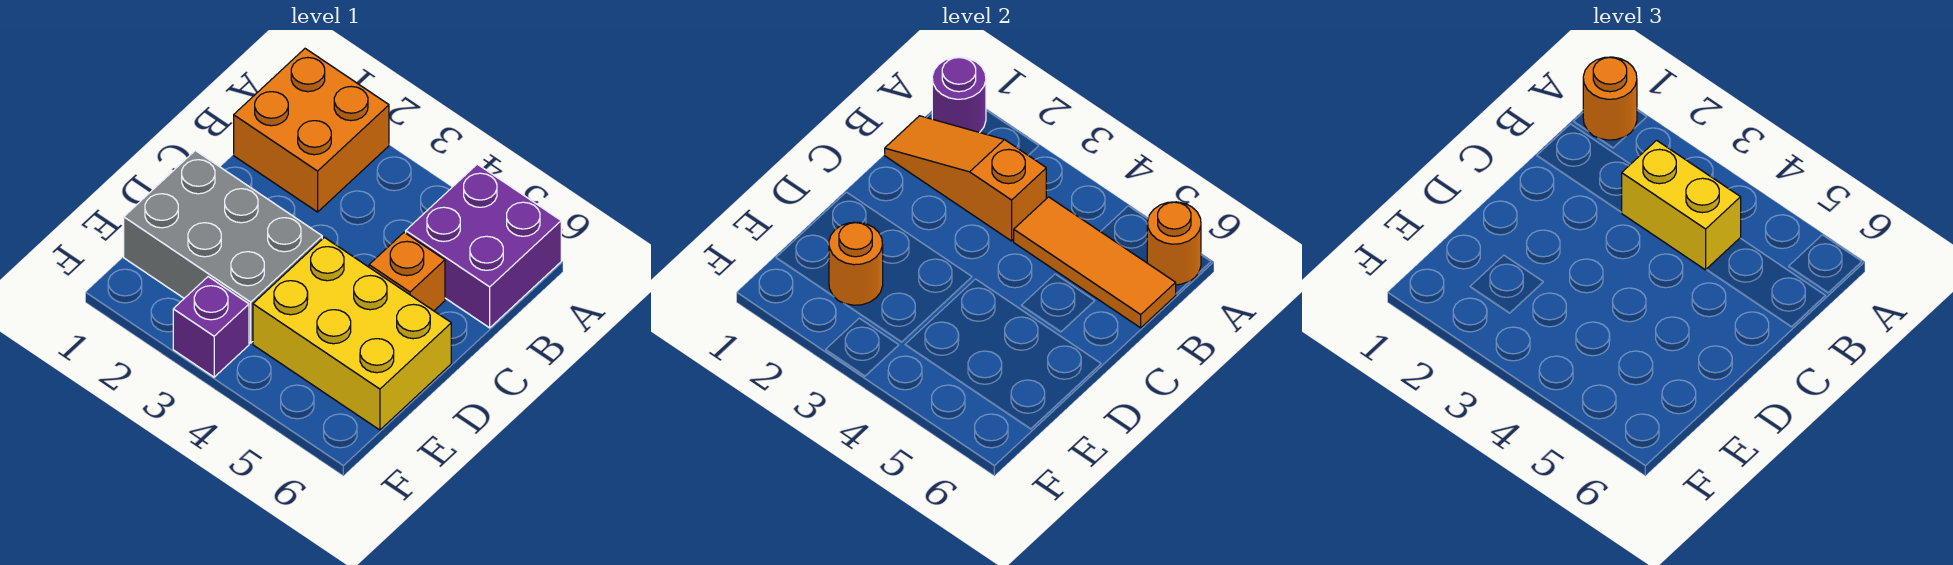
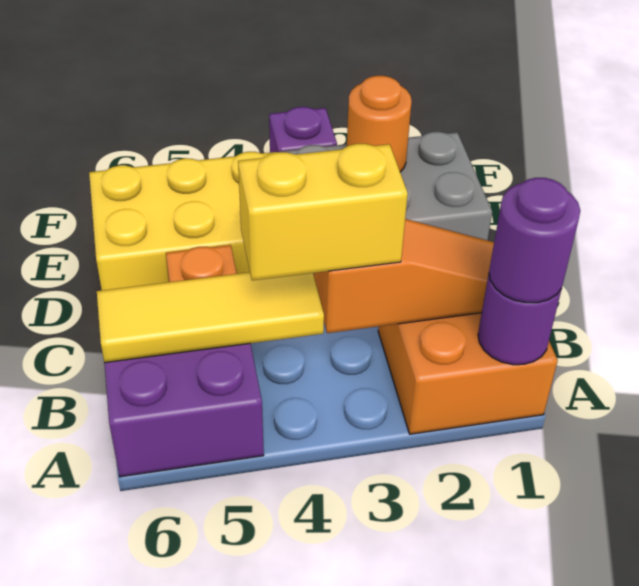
orange round brick A1 level 3 -> purple round brick A1 level 3
orange round brick A6 level 2 -> none
orange tile B4:B6 level 2 -> yellow tile B4:B6 level 2

